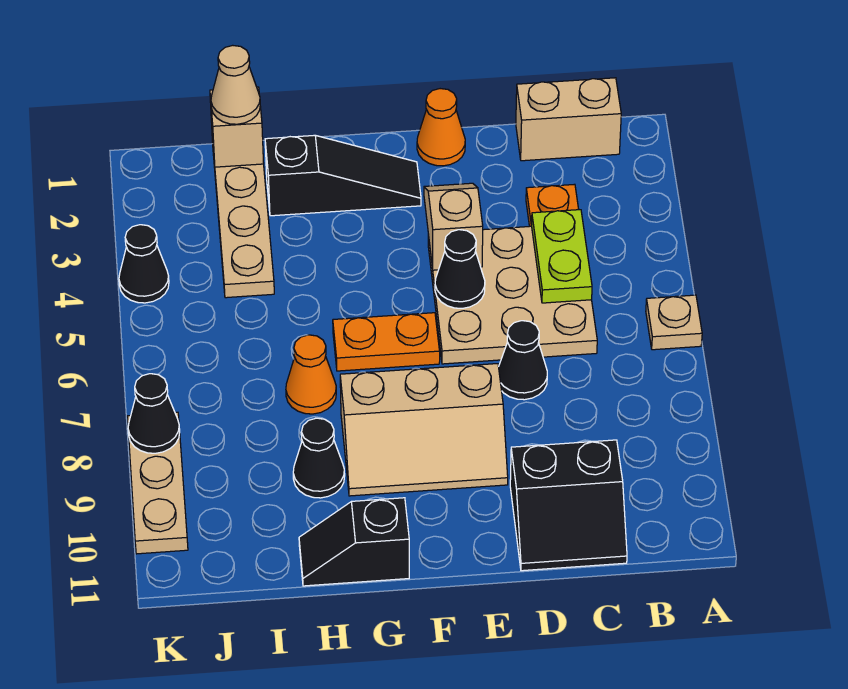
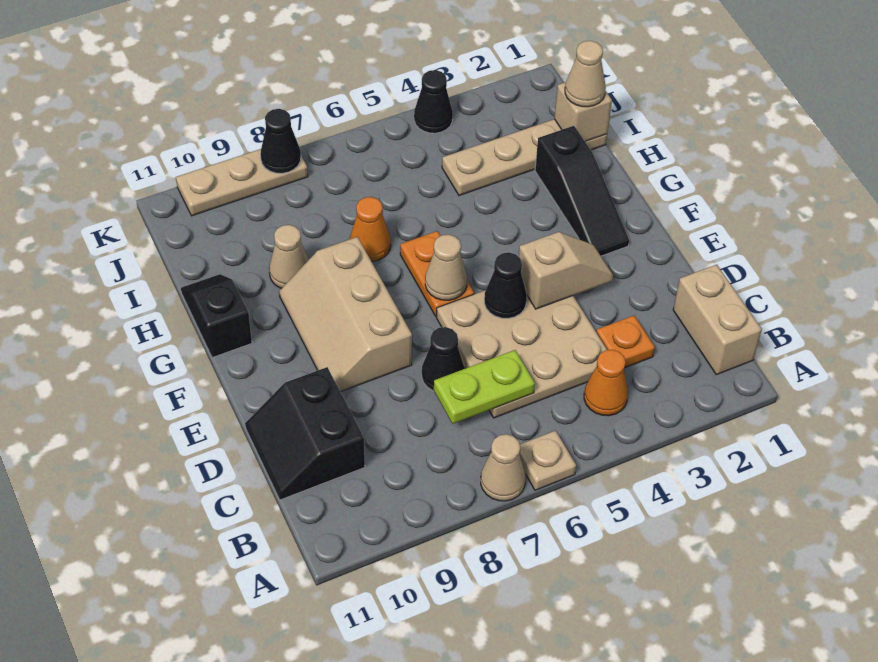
none -> tan cone A7 level 1
lime plate C4:C5 level 2 -> lime plate C6:C7 level 2
orange cone E1 level 1 -> orange cone B4 level 1
none -> tan cone F6 level 2
black cone H9 level 1 -> tan cone H9 level 1

